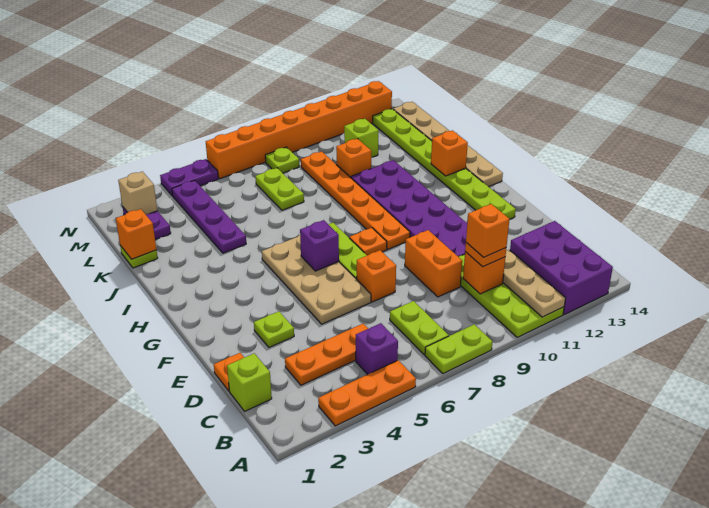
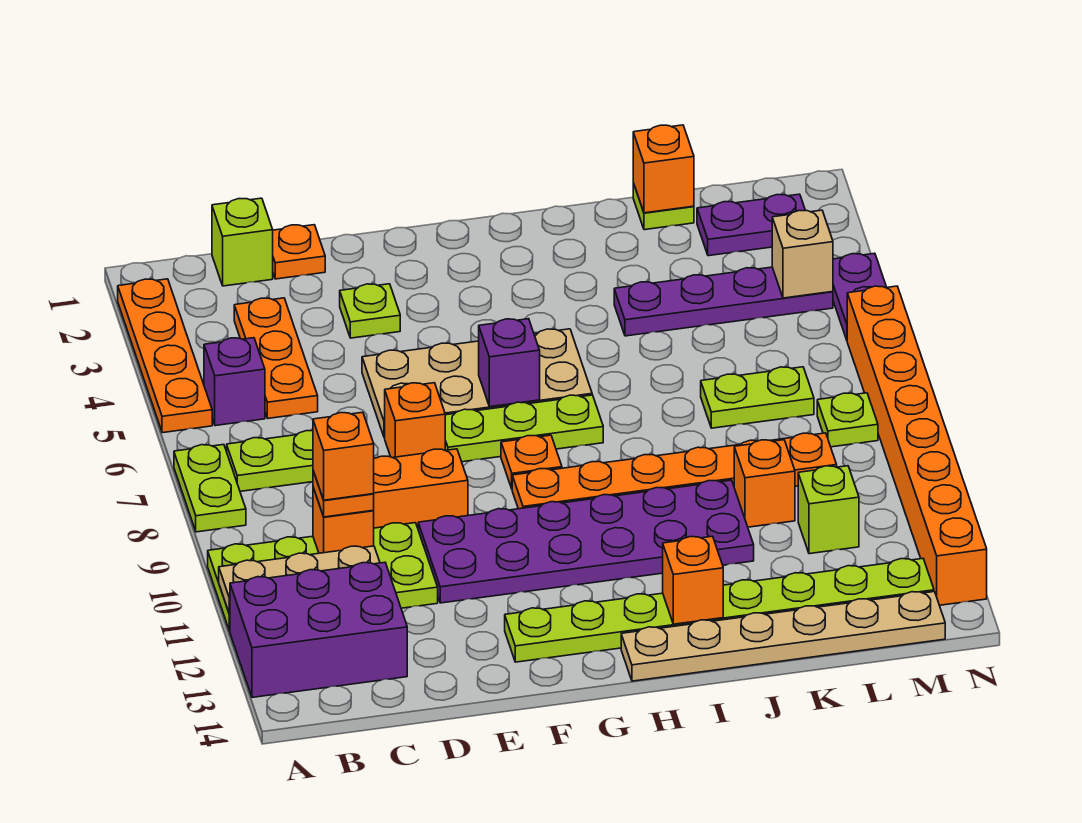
orange plate A3:A5 level 1 -> orange plate A2:A5 level 1
tan brick M2 level 2 -> tan brick M4 level 2

